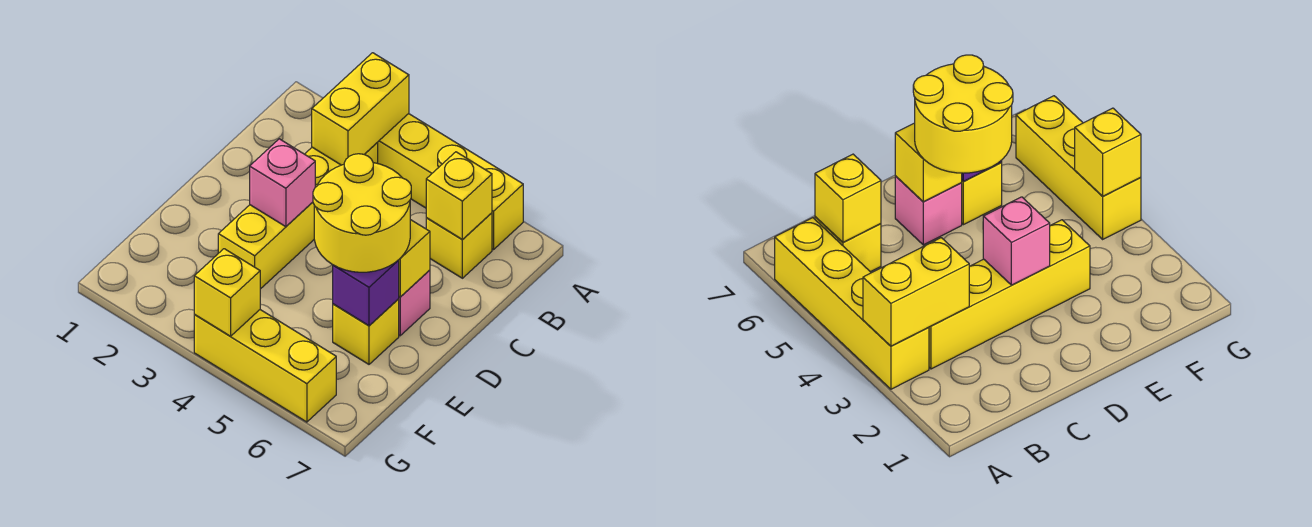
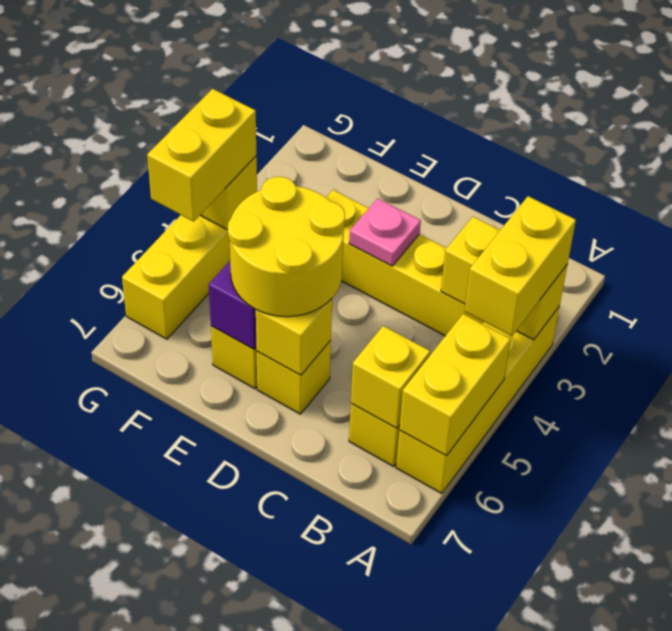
none -> yellow brick A3:A4 level 3
none -> yellow brick A5:A6 level 2
pink brick D3 level 2 -> pink plate D3 level 2
pink brick D6 level 1 -> yellow brick D6 level 1
none -> yellow brick G4:G5 level 3

